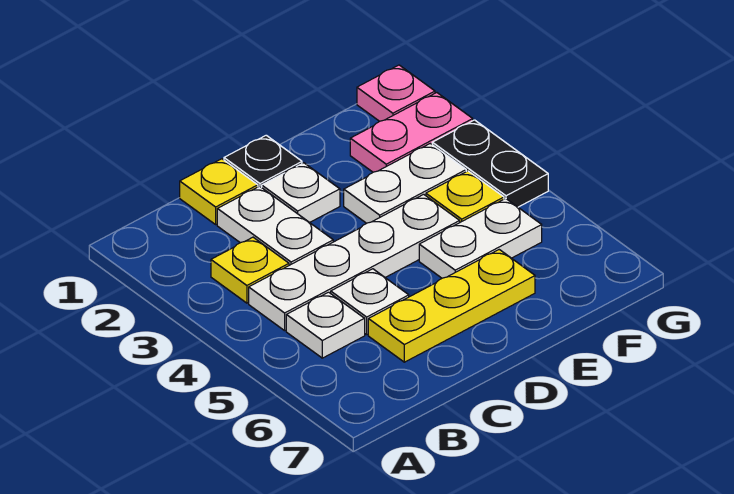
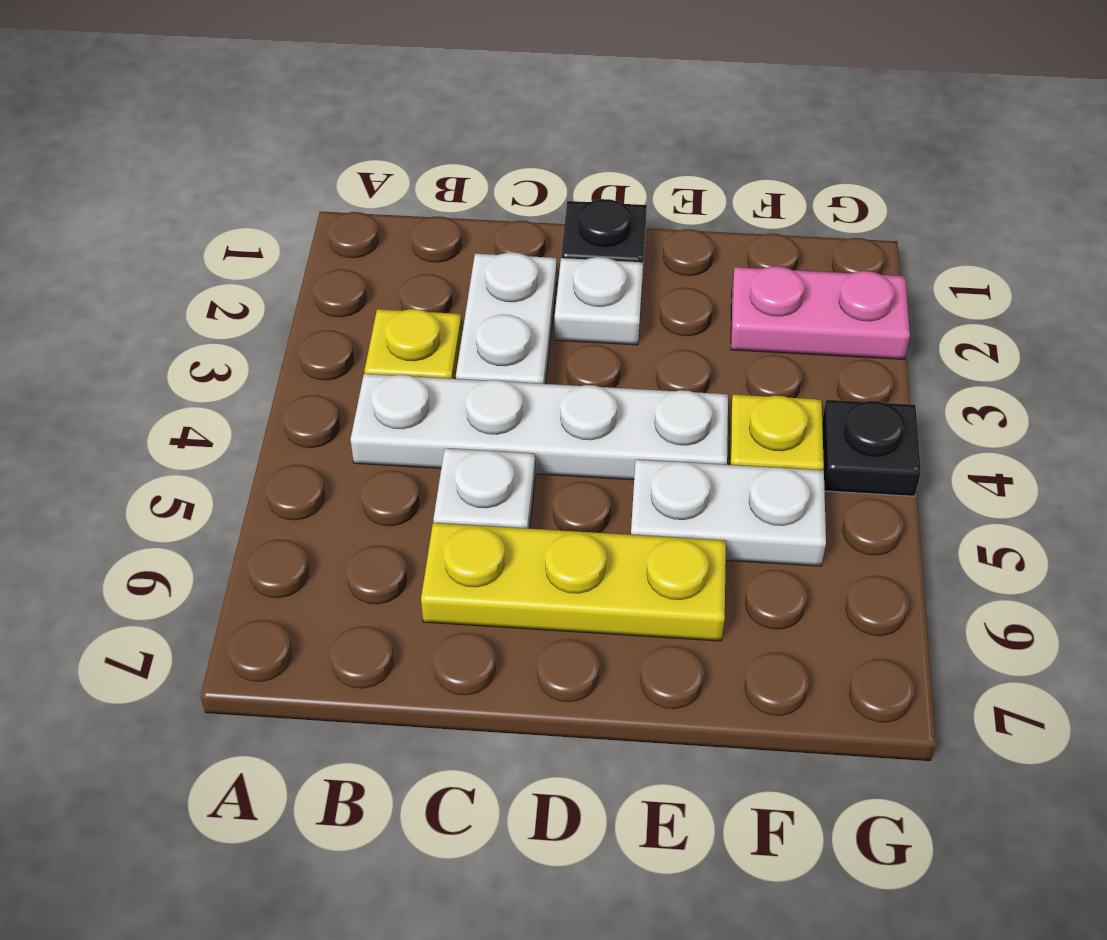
white plate B5 level 1 -> none
yellow plate C1 level 1 -> none
white plate E3:F3 level 1 -> none
pink plate G1 level 1 -> none
black plate G3:G4 level 1 -> black plate G4 level 1

